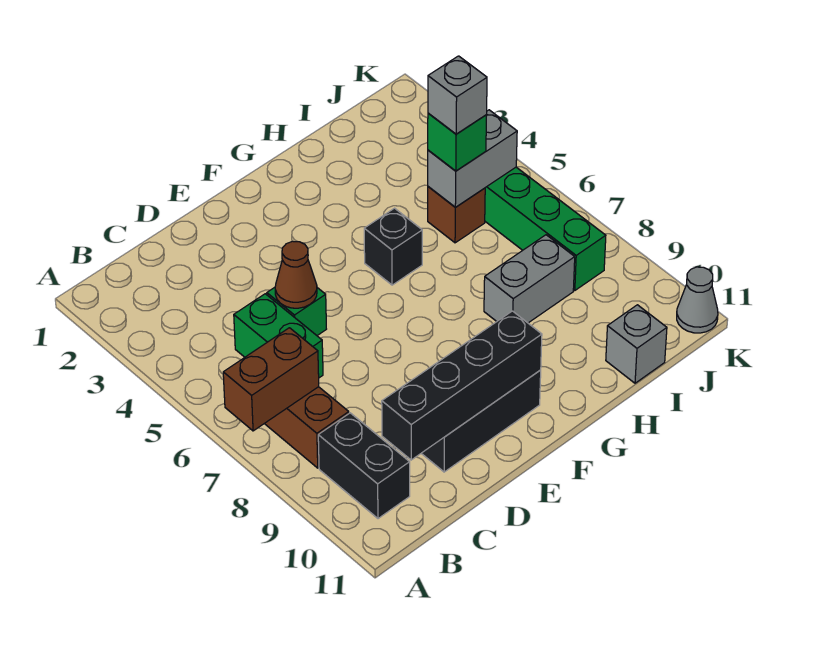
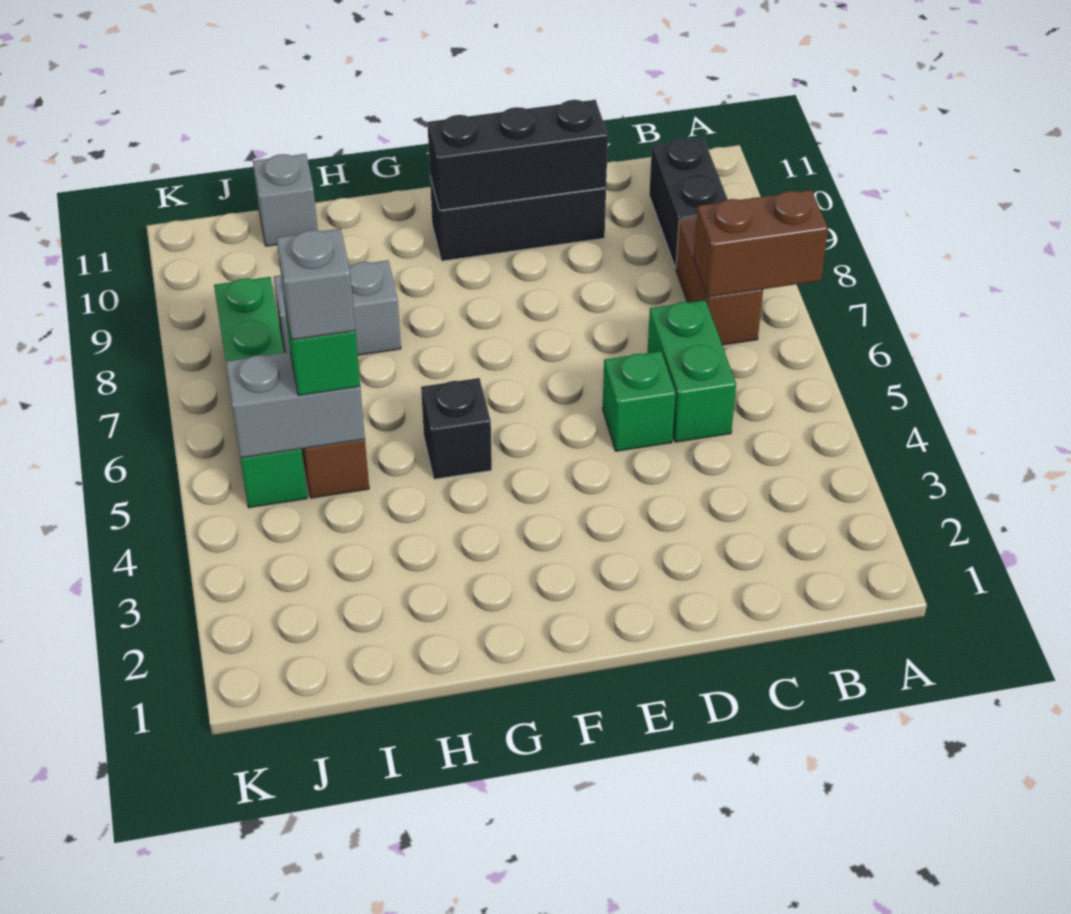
black brick C10:F10 level 2 -> black brick D10:F10 level 2
brown cone D5 level 2 -> none
grey cone K11 level 1 -> none

